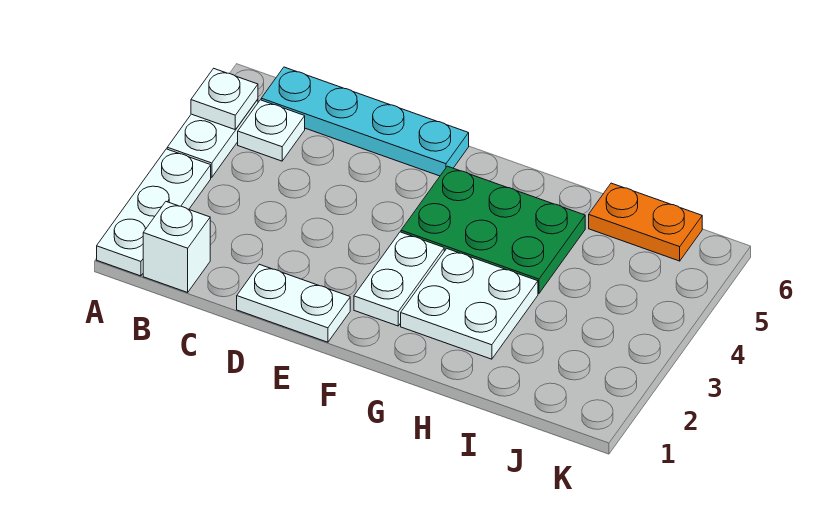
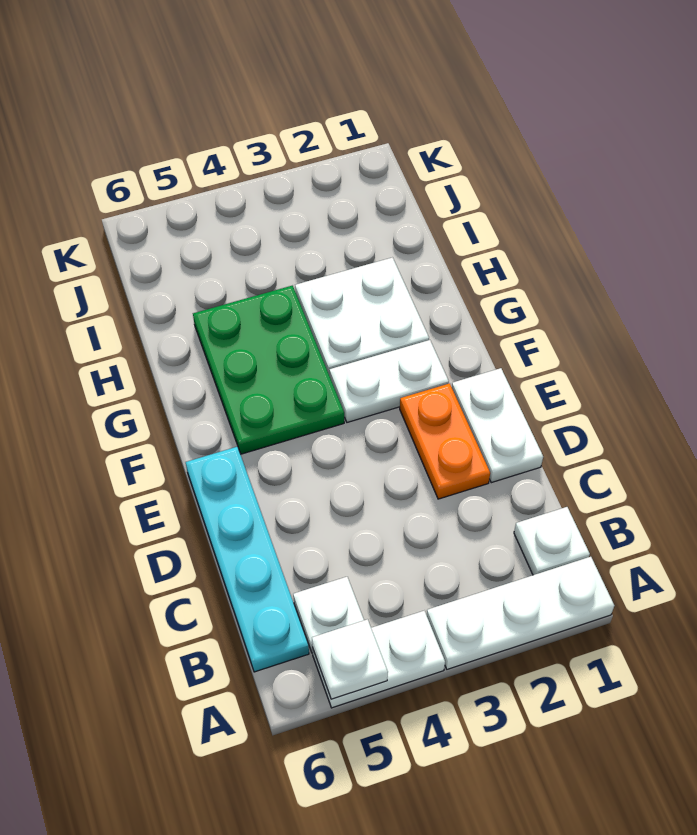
white brick B1 level 1 -> white plate B1 level 1
orange plate I6:J6 level 1 -> orange plate D2:E2 level 1

